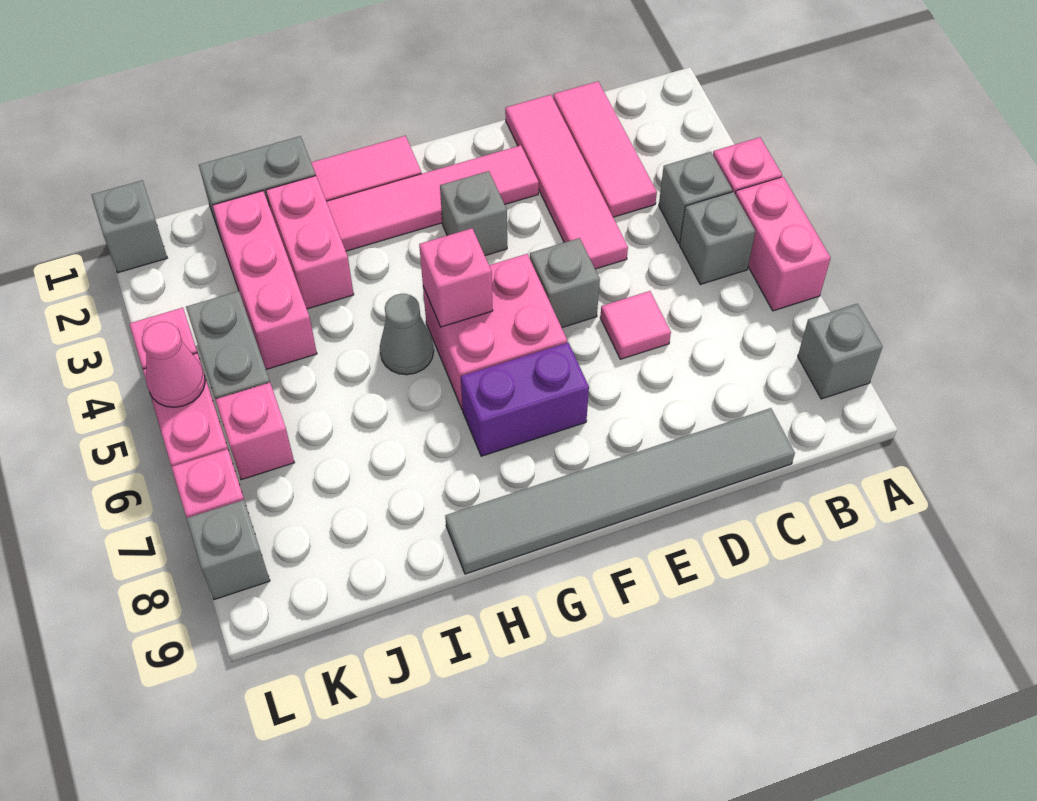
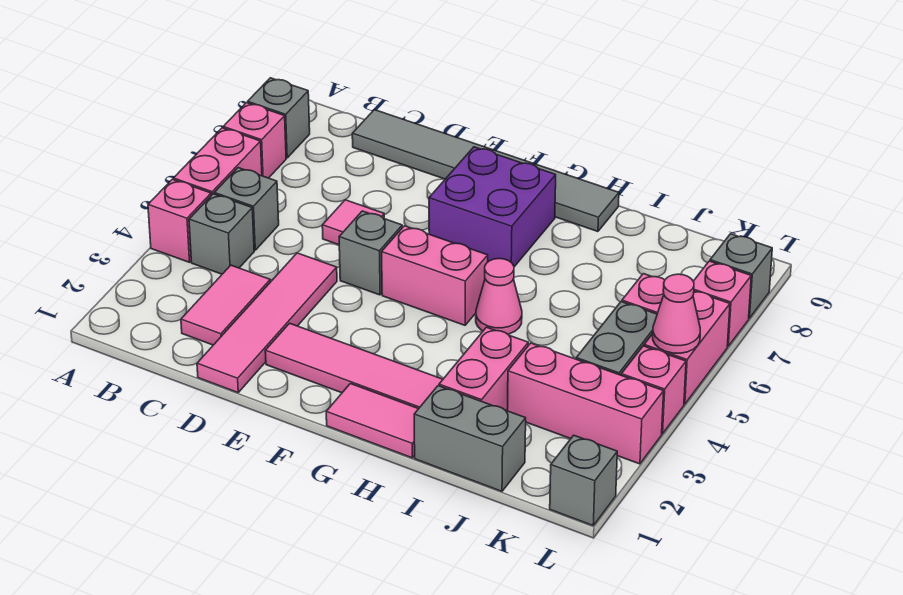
pink tile C1:C3 level 1 -> pink tile C2:C3 level 1
grey brick F3 level 1 -> none
pink brick F5:G6 level 1 -> pink brick F5:G5 level 1
purple brick F7:G7 level 1 -> purple brick F7:G8 level 1
pink brick G5 level 2 -> pink brick A7 level 1
grey cone H5 level 1 -> pink cone H5 level 1
pink brick J2:J4 level 1 -> pink brick J3:L3 level 1

